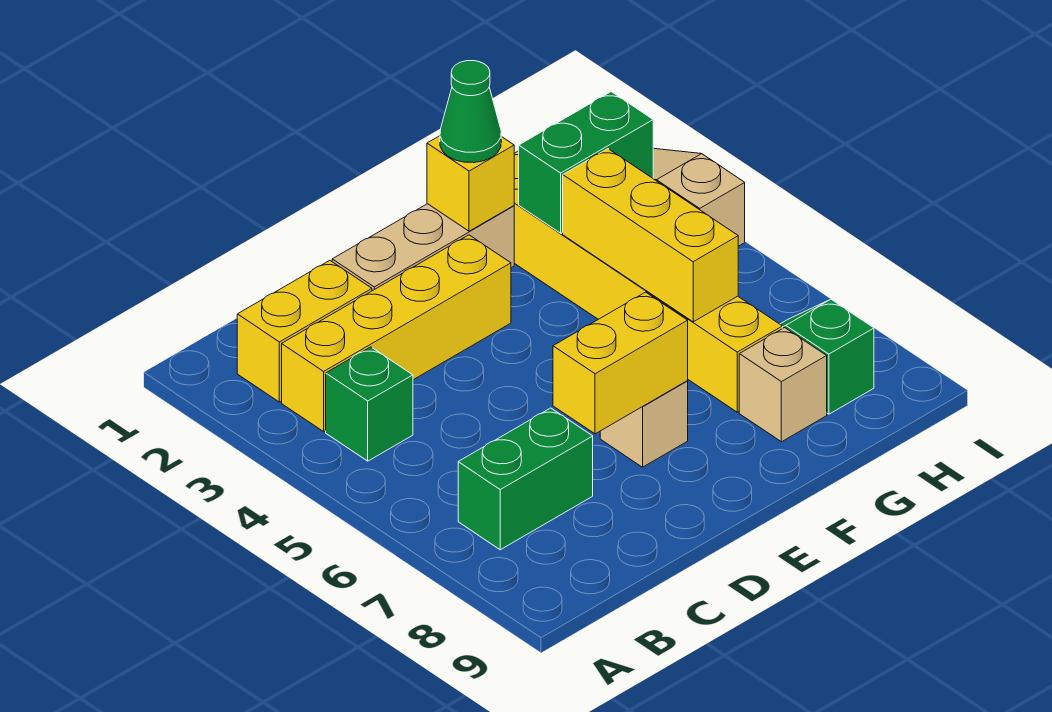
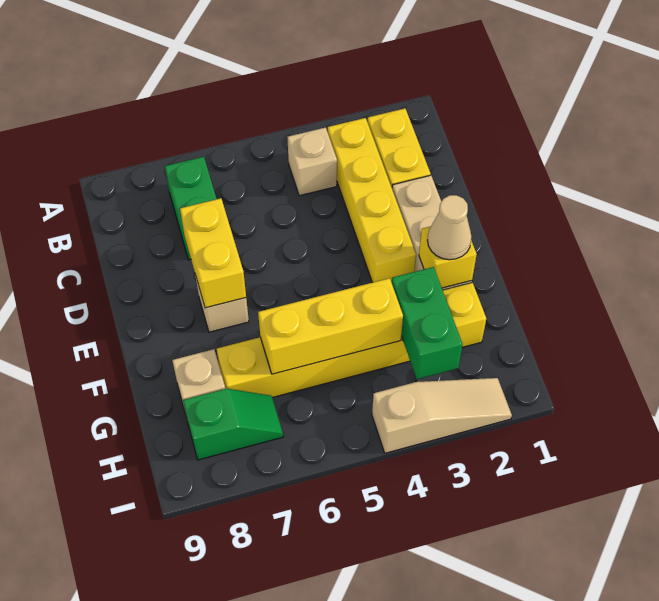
green brick B4 level 1 -> tan brick B4 level 1
green cone F2 level 3 -> tan cone F2 level 3

